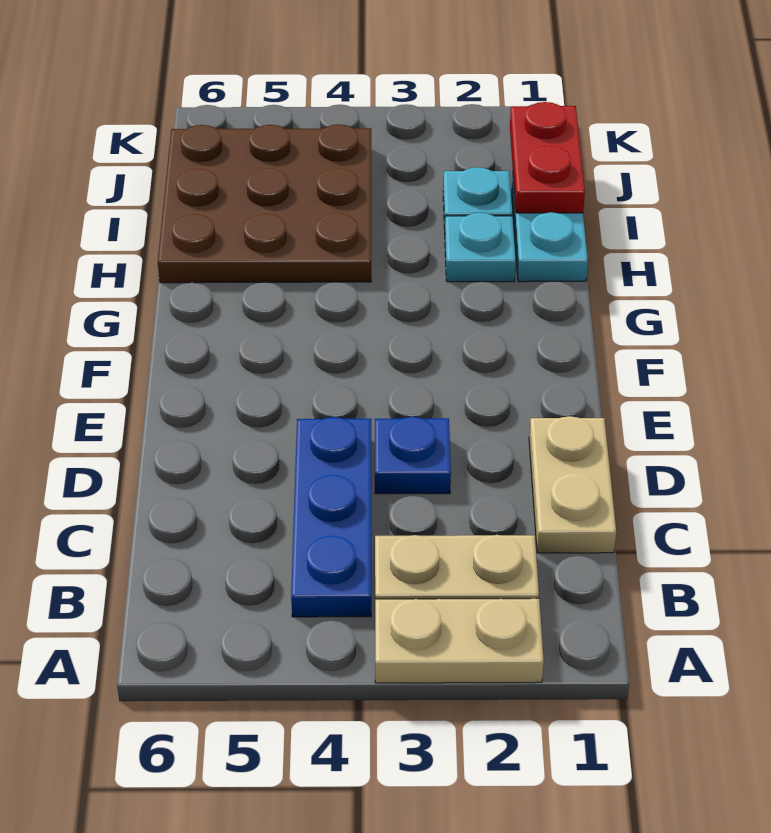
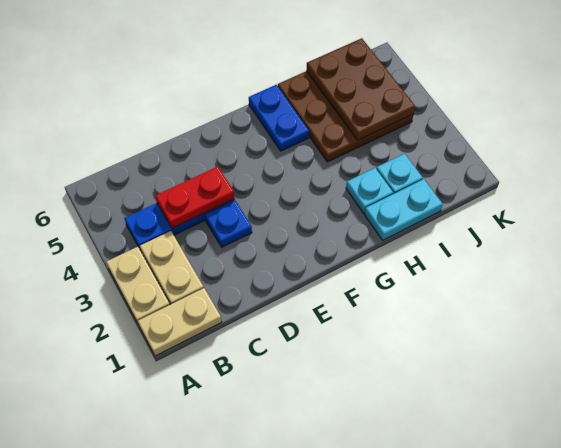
tan plate C1:D1 level 1 -> tan plate A1:B1 level 1
none -> blue plate G5:G6 level 1
red plate I1:J1 level 2 -> red plate C4:D4 level 2
none -> brown plate I4:J6 level 2

